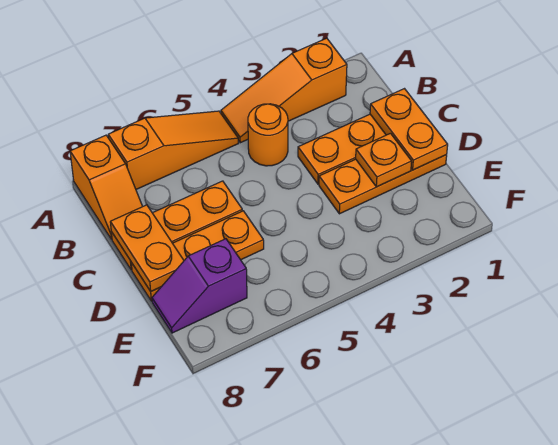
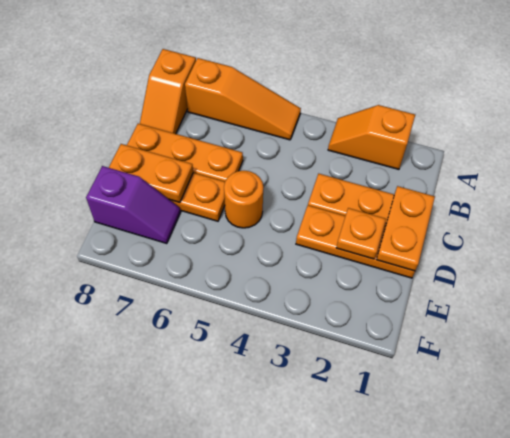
orange slope A2:A4 level 1 top 2 -> orange slope A2:A3 level 1 top 2
orange round brick B4 level 1 -> orange round brick D5 level 1
orange plate C8:D8 level 2 -> orange plate D7:D8 level 2
purple slope E7:E8 level 1 top 7 -> purple slope E7:E8 level 1 top 8

